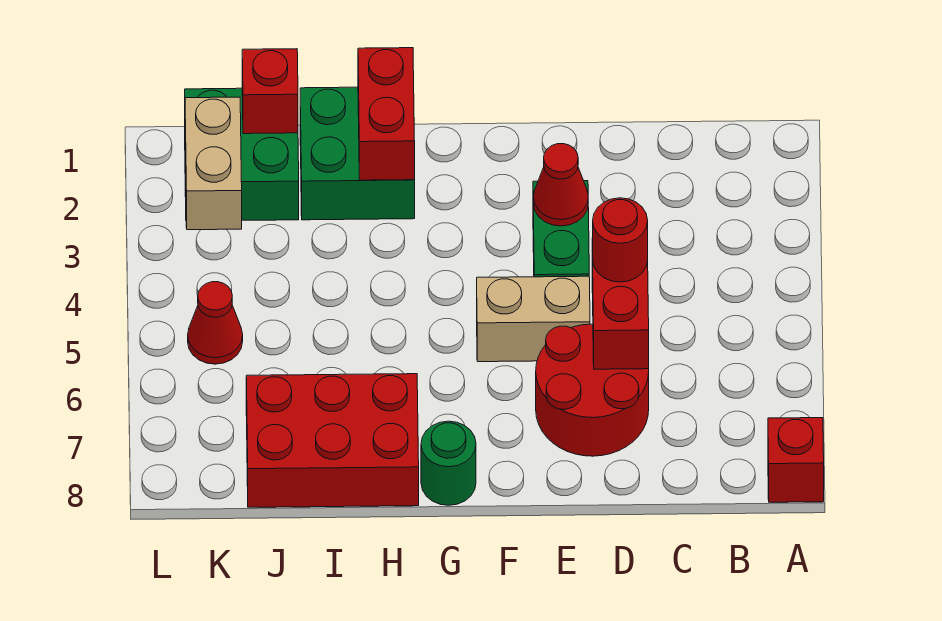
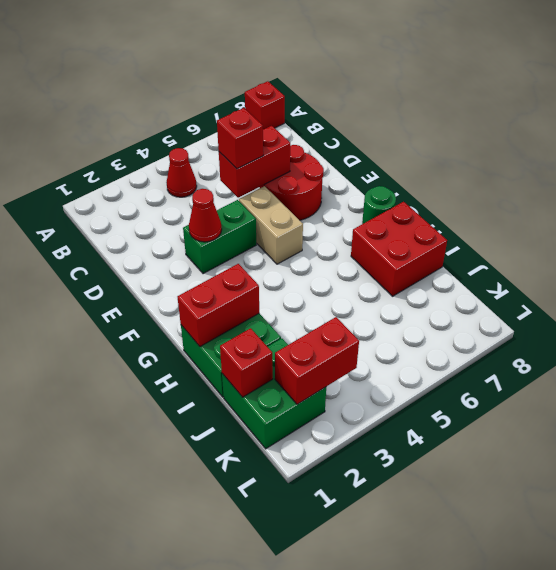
red round brick D5 level 3 -> red brick D5 level 3
red brick H7:J8 level 1 -> red brick H7:I8 level 1
tan brick K2:K3 level 2 -> red brick K2:K3 level 2
red cone K5 level 1 -> red cone B4 level 1

